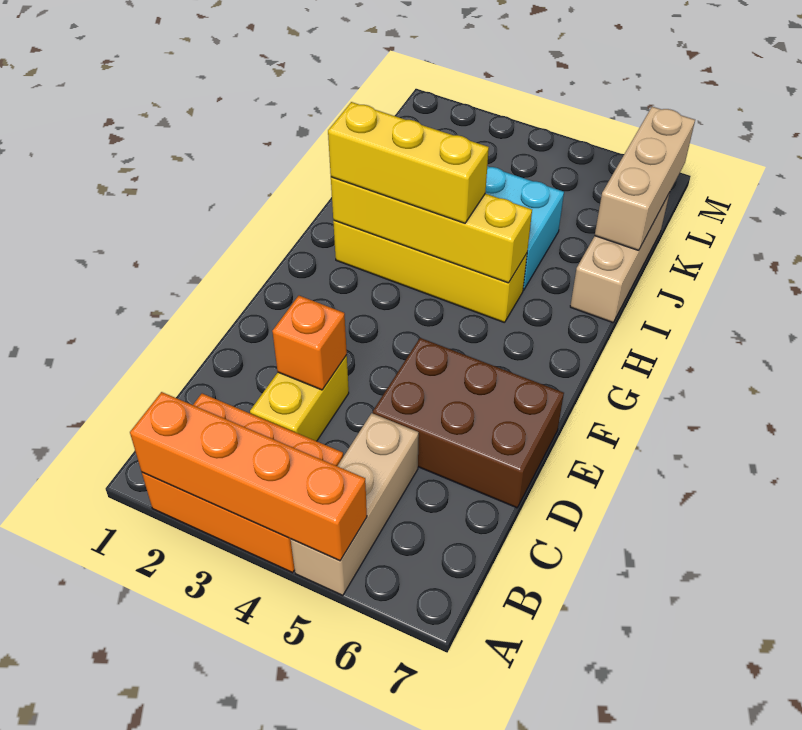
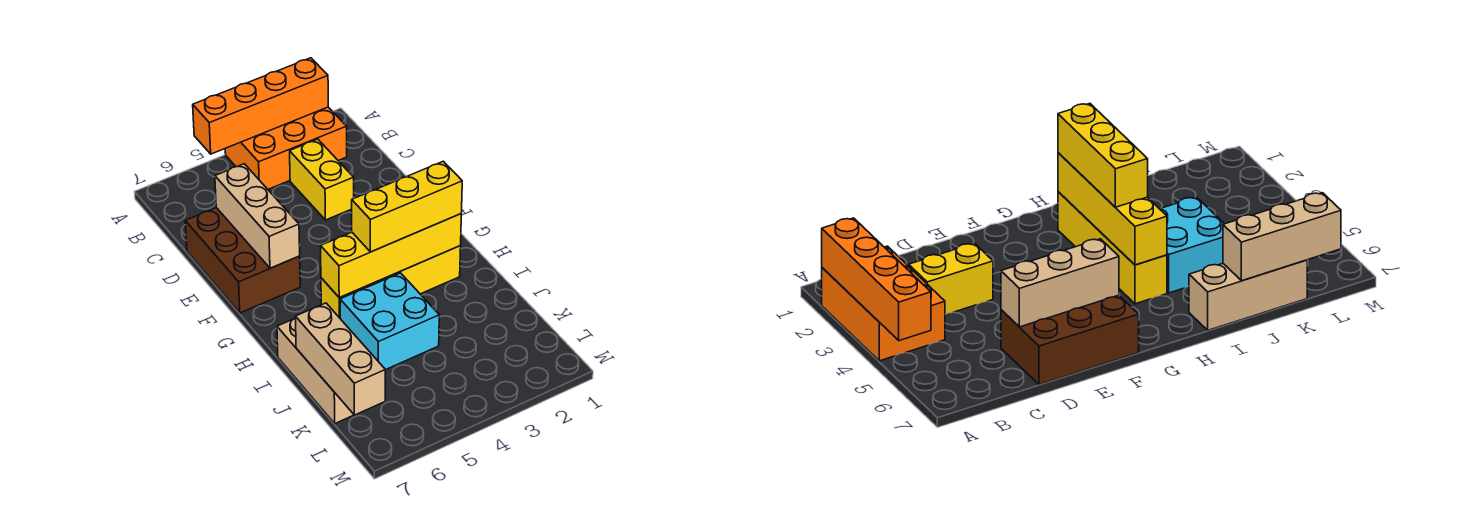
tan brick A5:C5 level 1 -> tan brick D6:F6 level 2
orange brick D3 level 2 -> none
brown brick D5:E7 level 1 -> brown brick D6:F7 level 1

